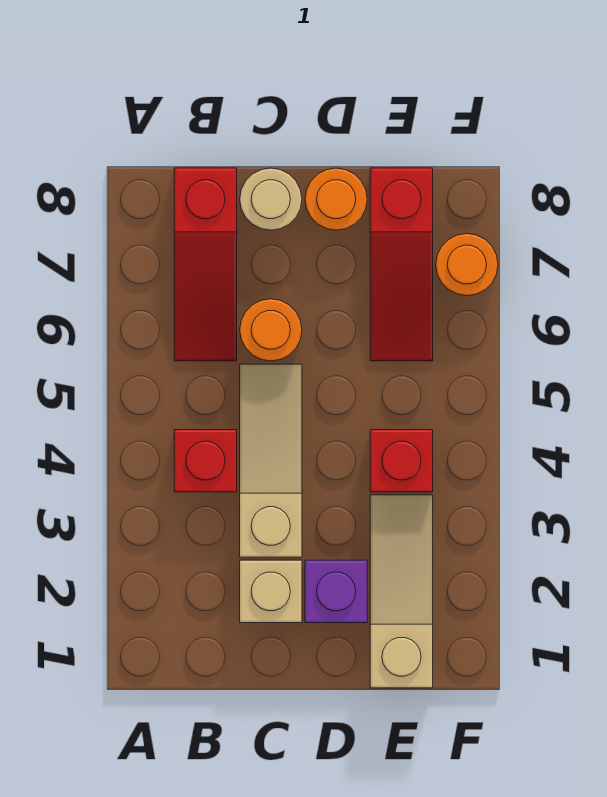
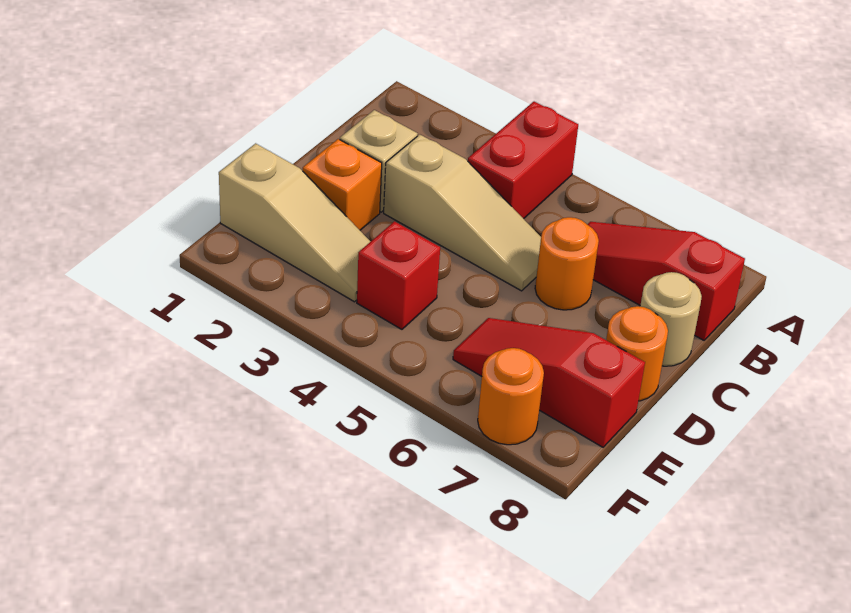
red brick B4 level 1 -> red brick A4:B4 level 1
purple brick D2 level 1 -> orange brick D2 level 1

